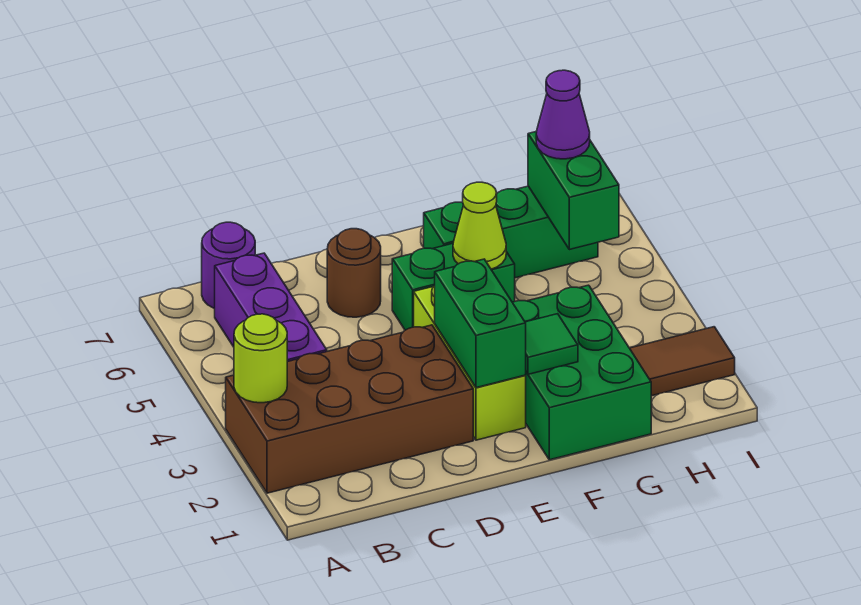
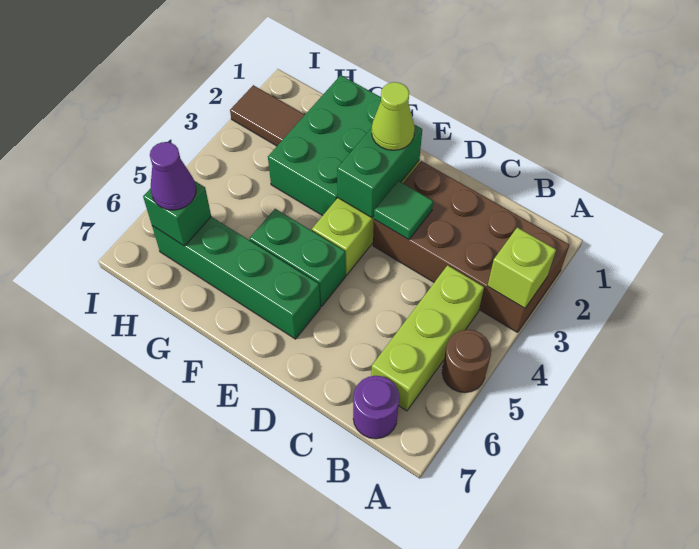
lime round brick A3 level 2 -> lime brick A3 level 2
purple brick B4:B6 level 1 -> lime brick B4:B6 level 1
brown round brick D6 level 1 -> brown round brick A5 level 1
green tile F2 level 2 -> green tile D3 level 2
lime cone F5 level 2 -> lime cone E2 level 3
green brick F6:H6 level 1 -> green brick E6:H6 level 1
green brick H5:H6 level 2 -> green brick H6 level 2

